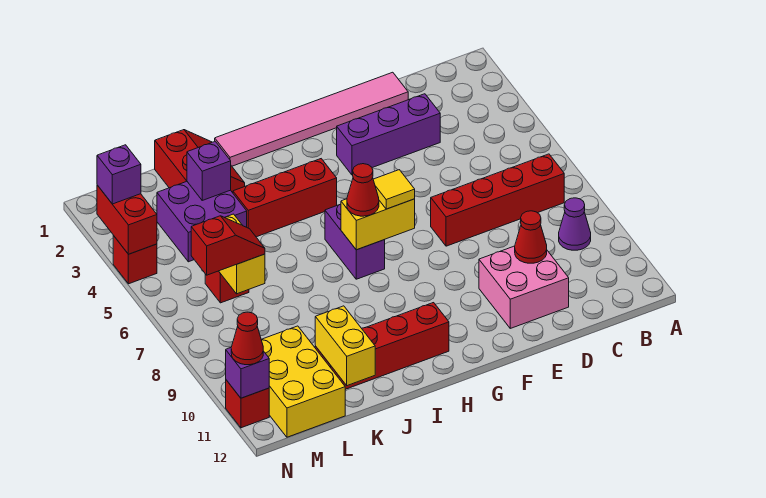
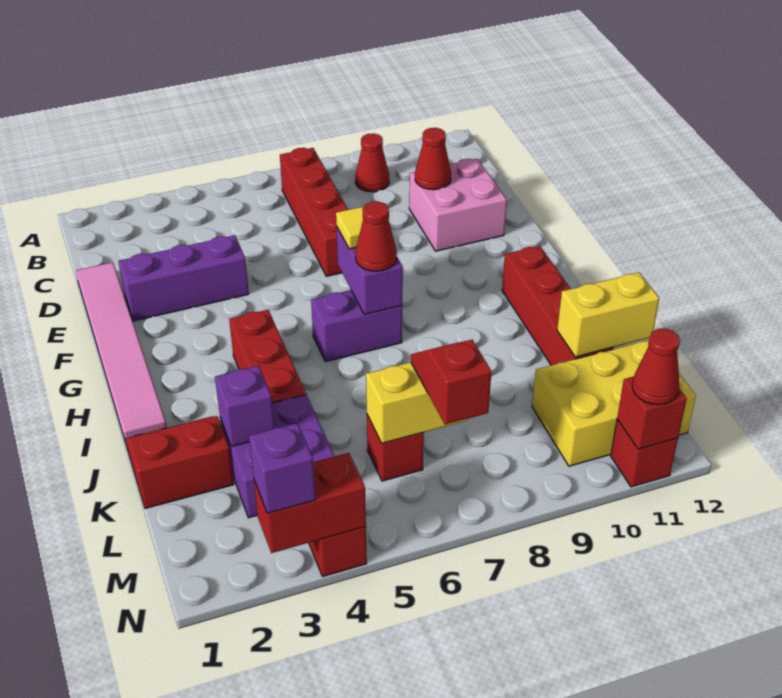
purple cone B9 level 1 -> red cone B9 level 1
purple brick D3:F3 level 1 -> purple brick E2:E4 level 1
yellow brick G7:H7 level 2 -> purple brick G7:H7 level 2
purple brick N11 level 2 -> red brick N11 level 2

